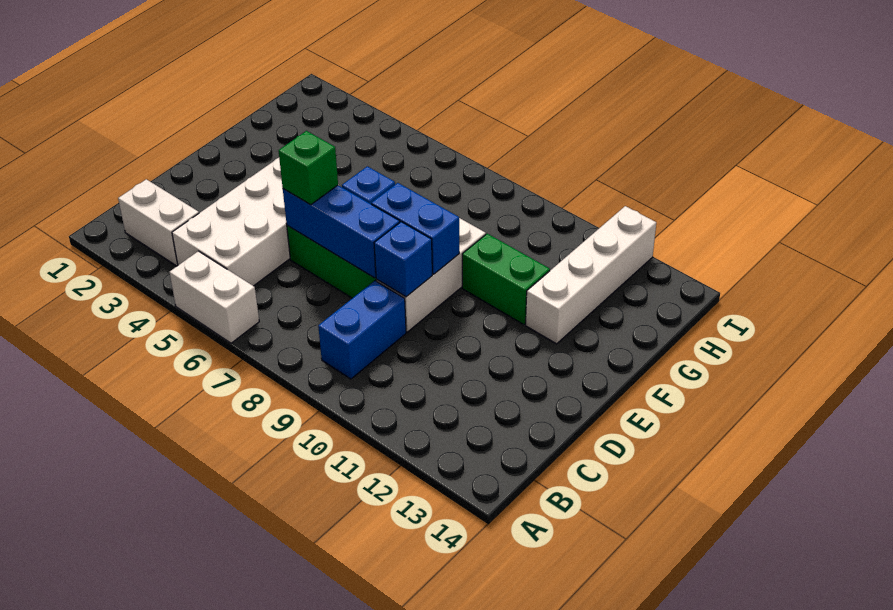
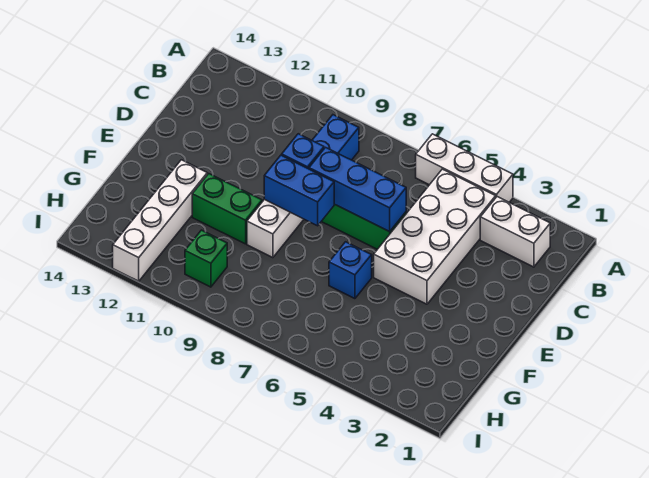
white brick A5:A6 level 1 -> white brick A4:A6 level 1
green brick D6 level 3 -> green brick H10 level 1

